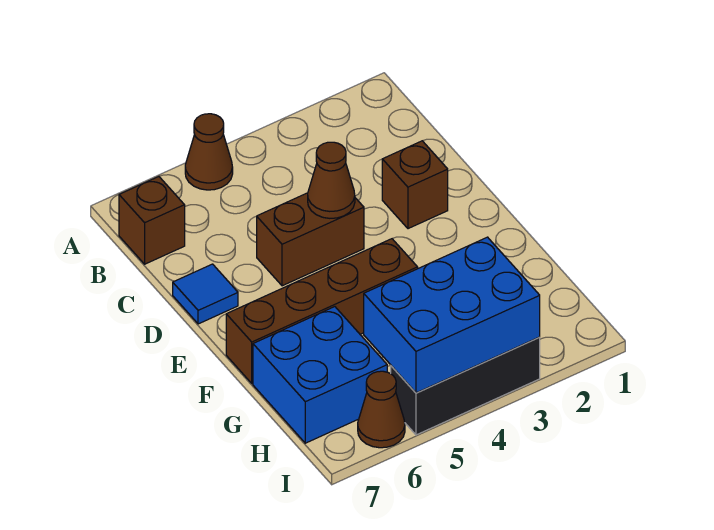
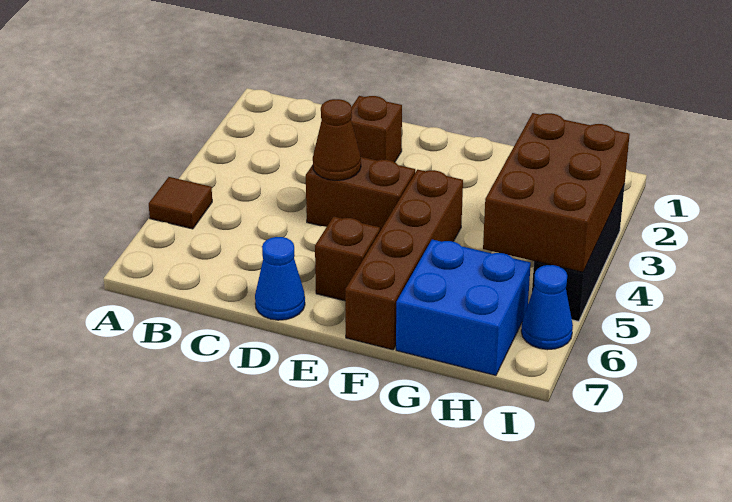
brown cone A5 level 1 -> brown tile A5 level 1
brown brick B7 level 1 -> brown brick E6 level 1
brown brick D4:D5 level 1 -> brown brick D4:E4 level 1
blue tile D7 level 1 -> blue cone D7 level 1
blue brick H3:I5 level 2 -> brown brick H3:I5 level 2
brown cone I6 level 1 -> blue cone I6 level 1

